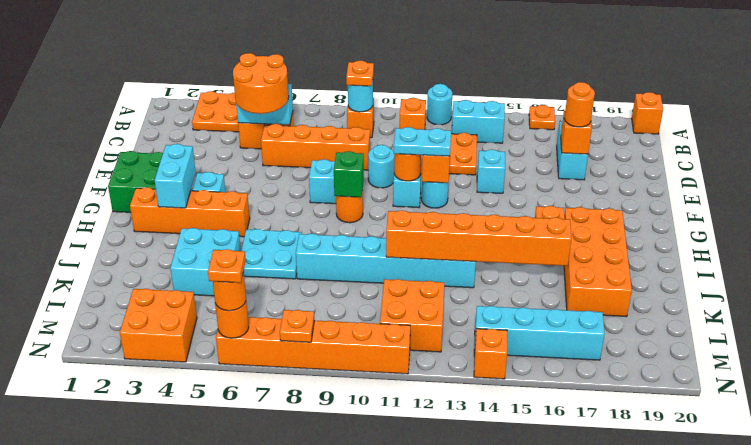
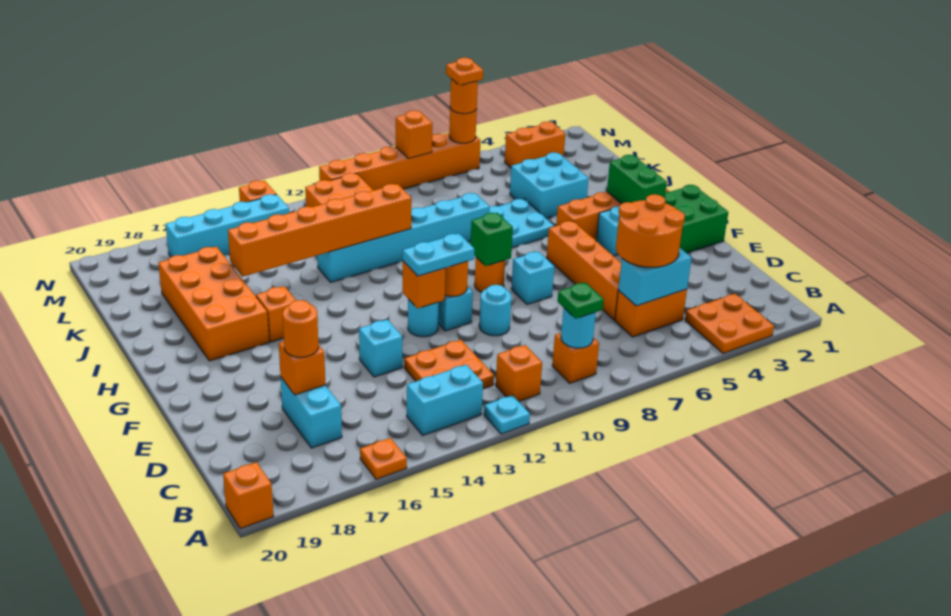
cyan round brick A12 level 1 -> cyan plate A12 level 1
orange plate B9 level 3 -> green plate B9 level 3
orange brick D6:D9 level 1 -> orange brick D6:G6 level 1
cyan brick G3:H3 level 2 -> green brick G3:H3 level 2
orange brick M3:N4 level 1 -> orange brick M3:M4 level 1
orange plate N8 level 2 -> orange brick N8 level 2

